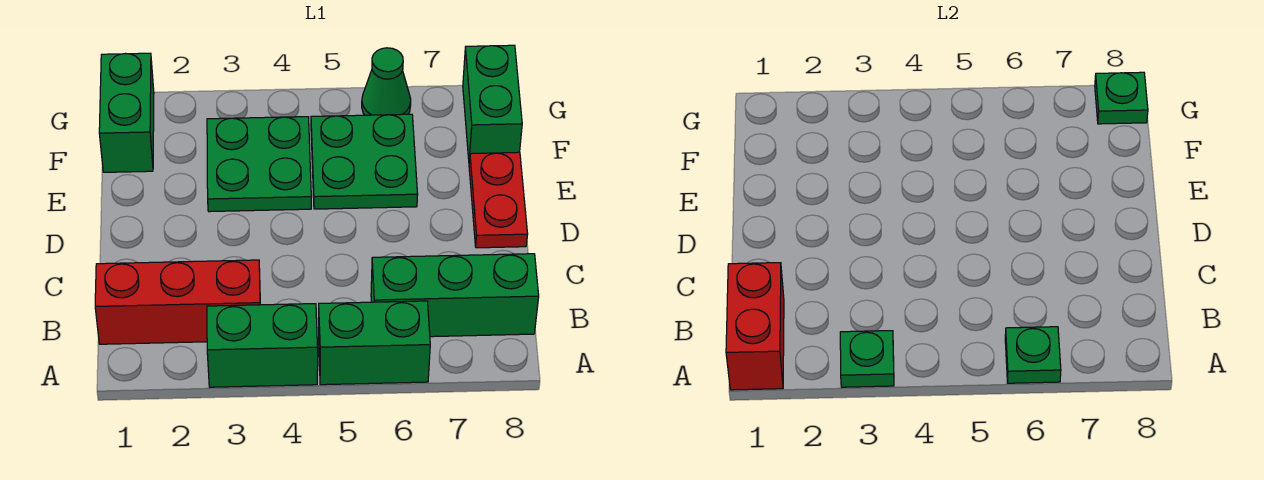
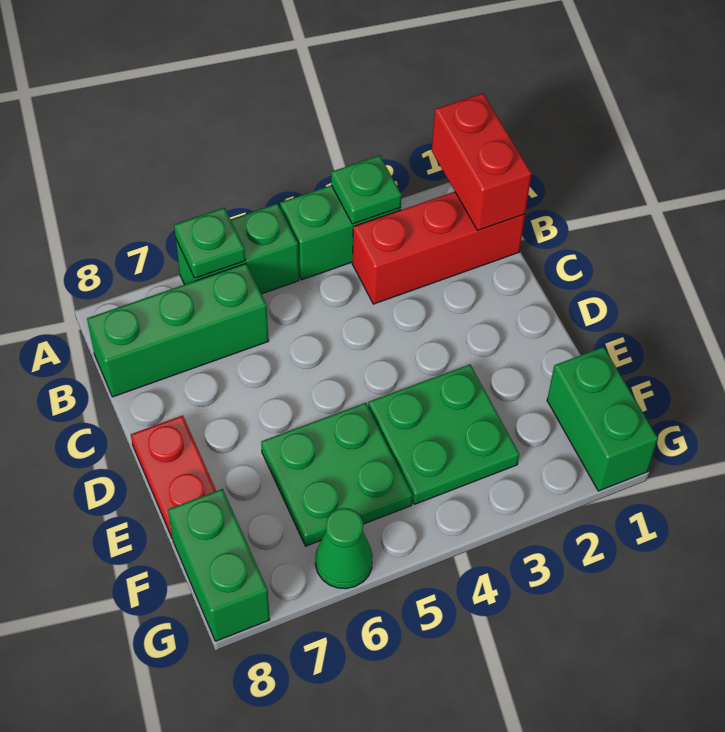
green plate G8 level 2 -> none

